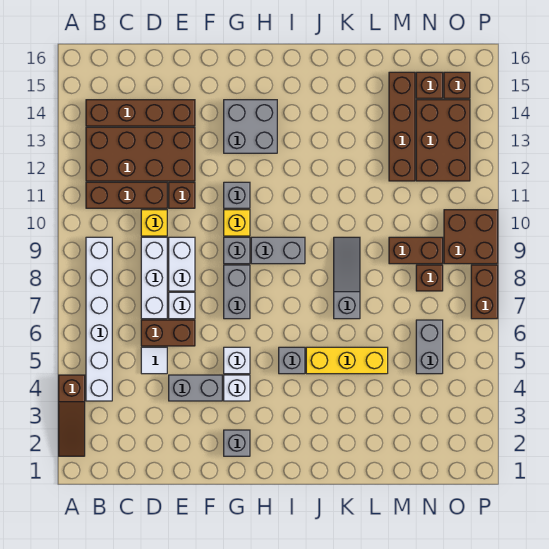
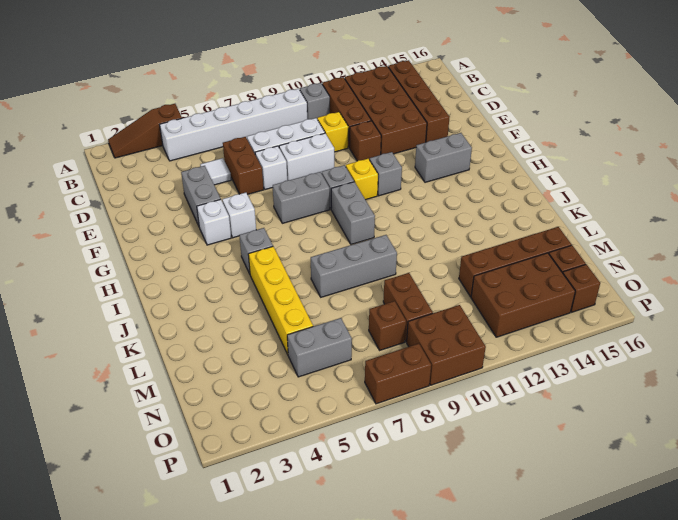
grey brick G2 level 1 -> grey brick B10 level 1
grey brick G13:H14 level 1 -> grey brick G13:G14 level 1
yellow brick J5:L5 level 1 -> yellow brick J5:M5 level 1
grey slope K7:K9 level 1 top 7 -> grey brick K7:K9 level 1

